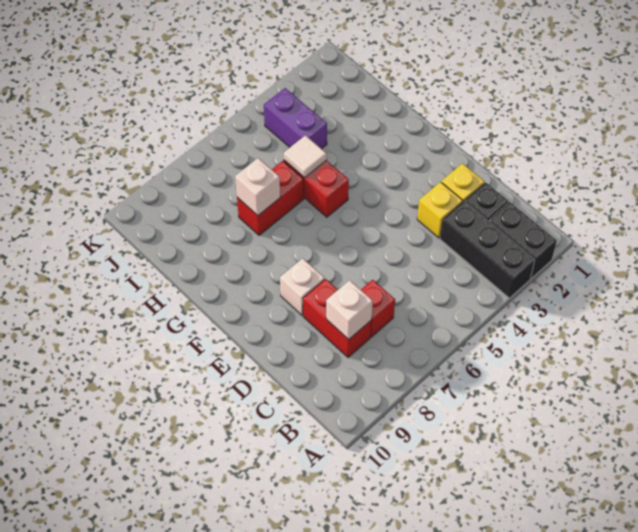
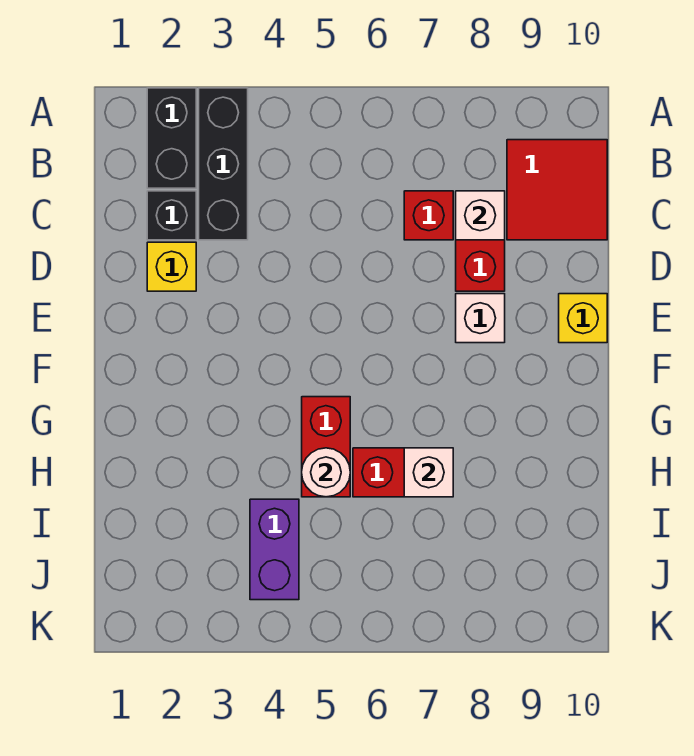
none -> red tile B9:C10 level 1
yellow brick D3 level 1 -> yellow brick E10 level 1
white tile H5 level 2 -> white round brick H5 level 2

